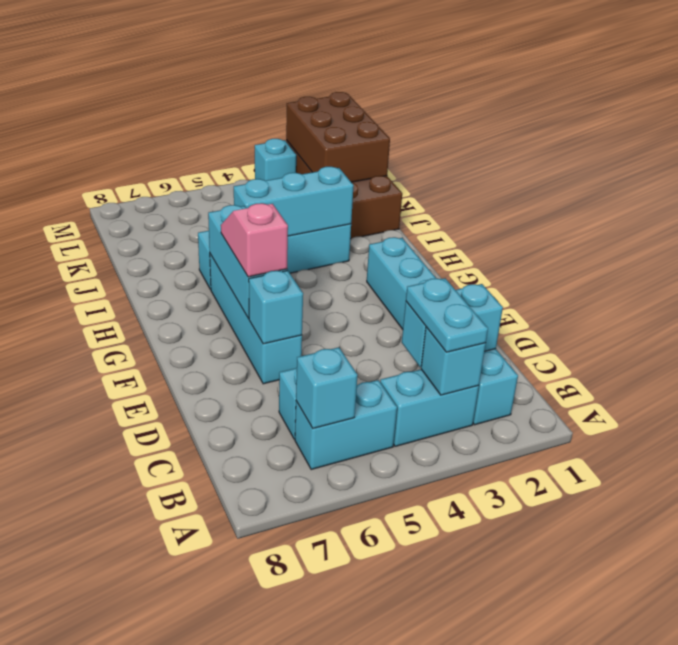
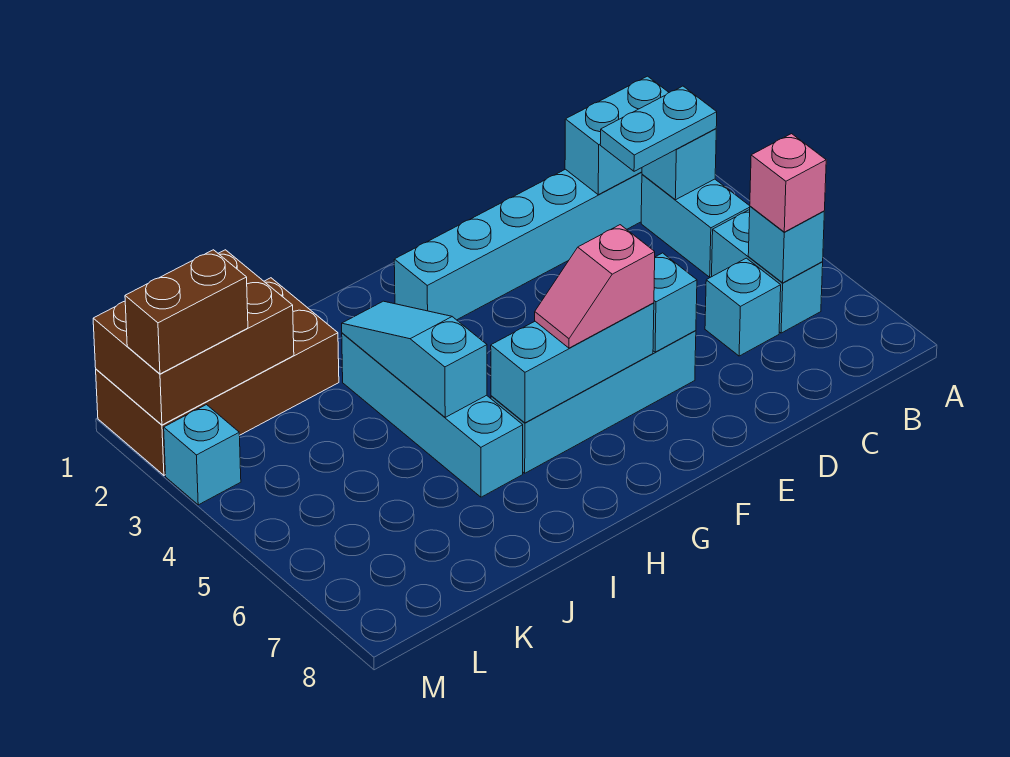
none -> pink brick B6 level 3
cyan brick C2:C3 level 2 -> cyan brick B2:C2 level 2
cyan brick I3:I5 level 2 -> cyan slope I3:I5 level 2 top 5
none -> brown brick L2:M2 level 3

